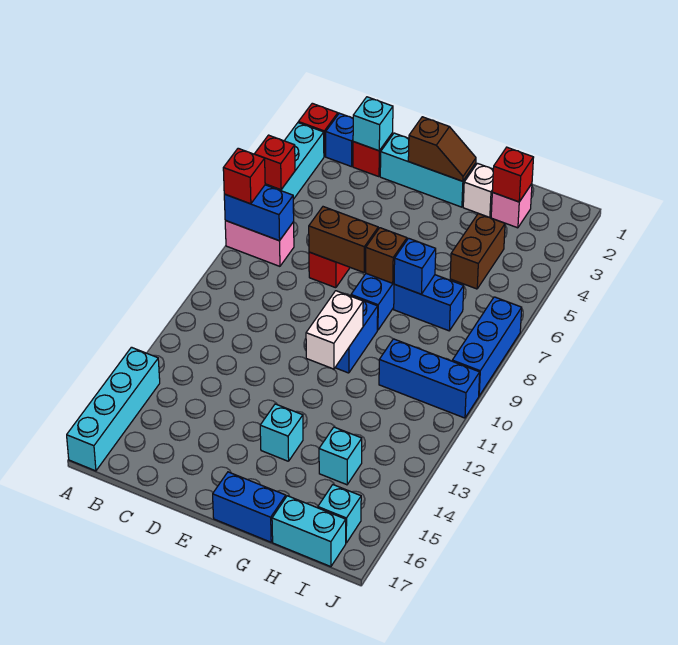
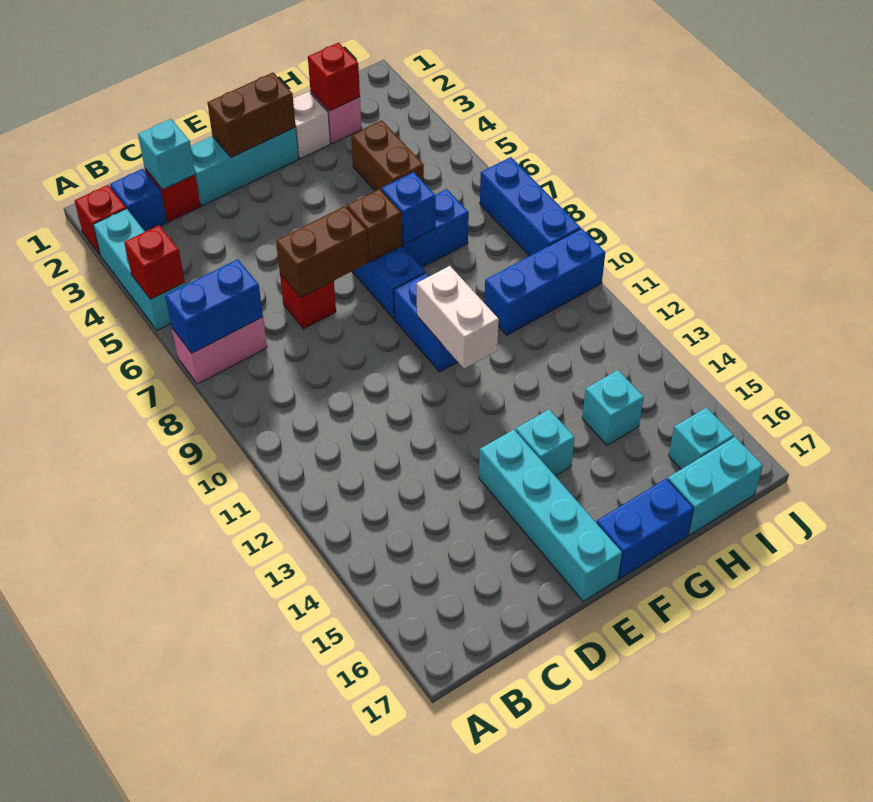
red brick A7 level 3 -> none
cyan brick A14:A17 level 1 -> cyan brick E14:E17 level 1
brown slope E2:F2 level 2 top E -> brown brick E2:F2 level 2

